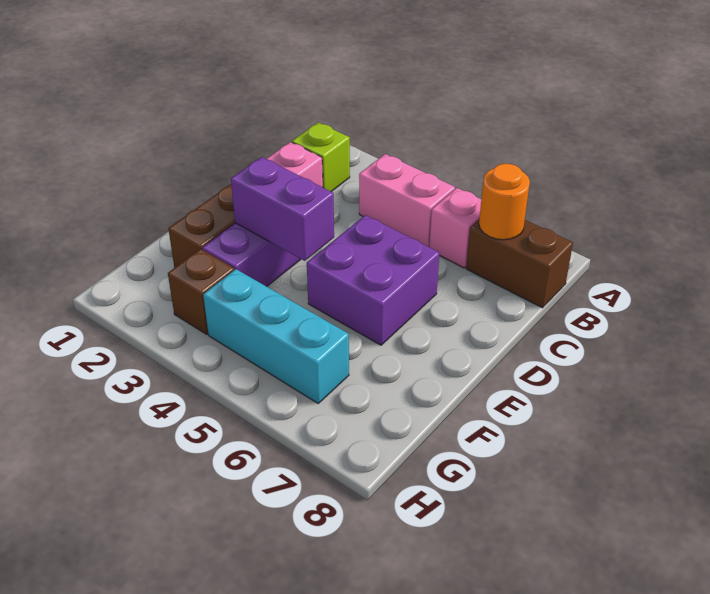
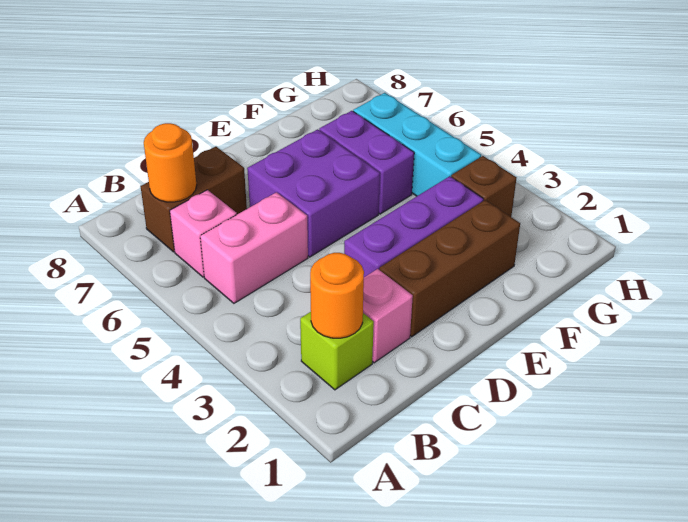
none -> orange round brick B2 level 2
pink brick B4:B5 level 1 -> pink brick B5:C5 level 1
brown brick B7:B8 level 1 -> brown brick B7:C7 level 1
purple brick E3:E4 level 2 -> purple brick F5:F6 level 1

